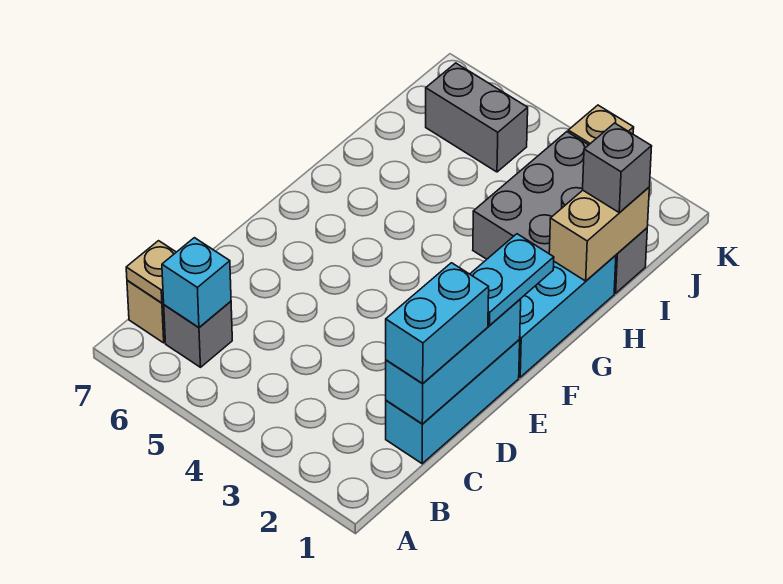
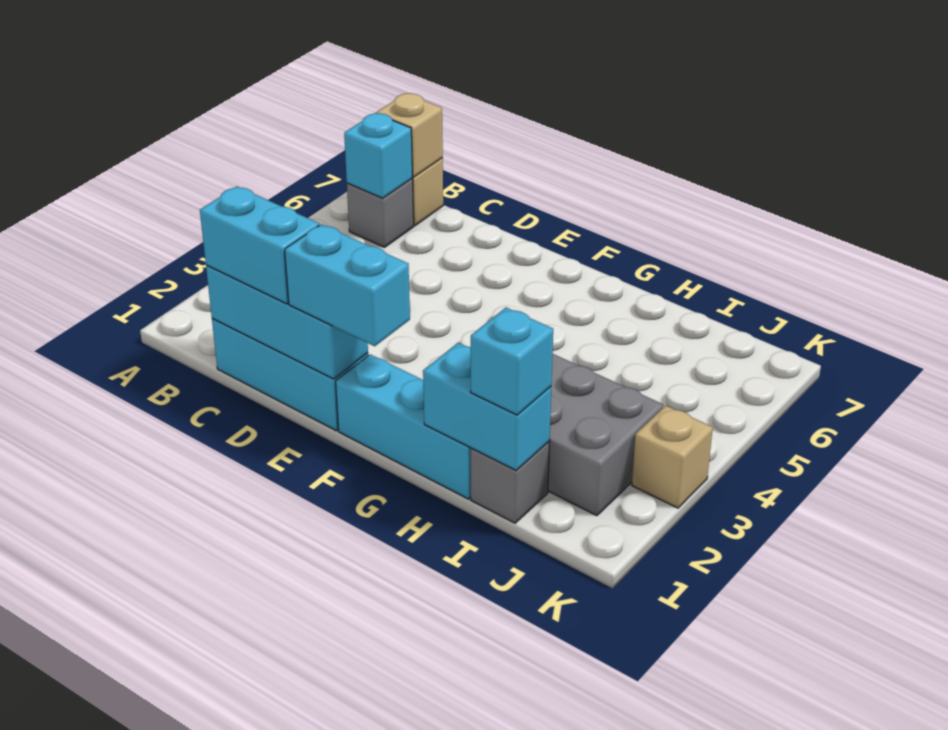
tan plate B7 level 2 -> tan brick B7 level 2
cyan plate E1:F1 level 3 -> cyan brick E1:F1 level 3
tan brick H1:I1 level 2 -> cyan brick H1:I1 level 2
grey brick I1 level 3 -> cyan brick I1 level 3
grey brick J5:J6 level 1 -> none

